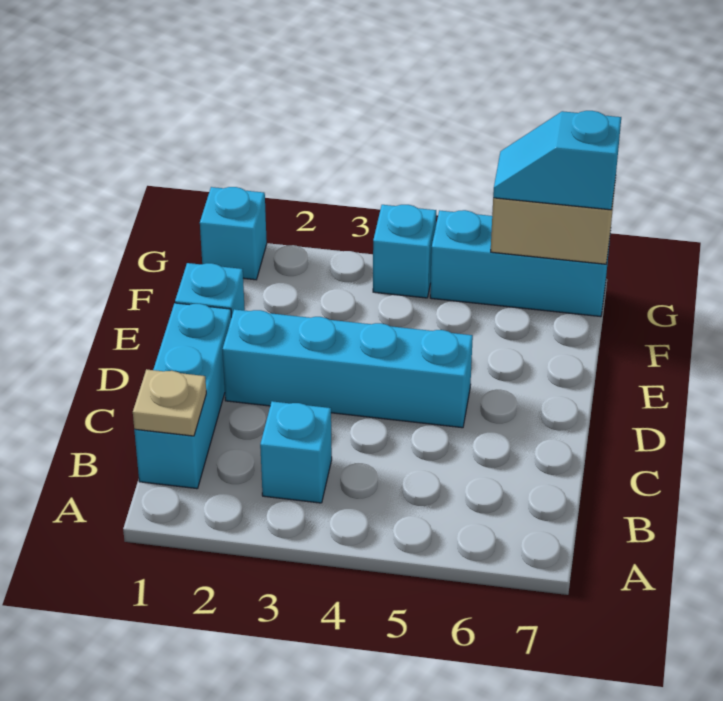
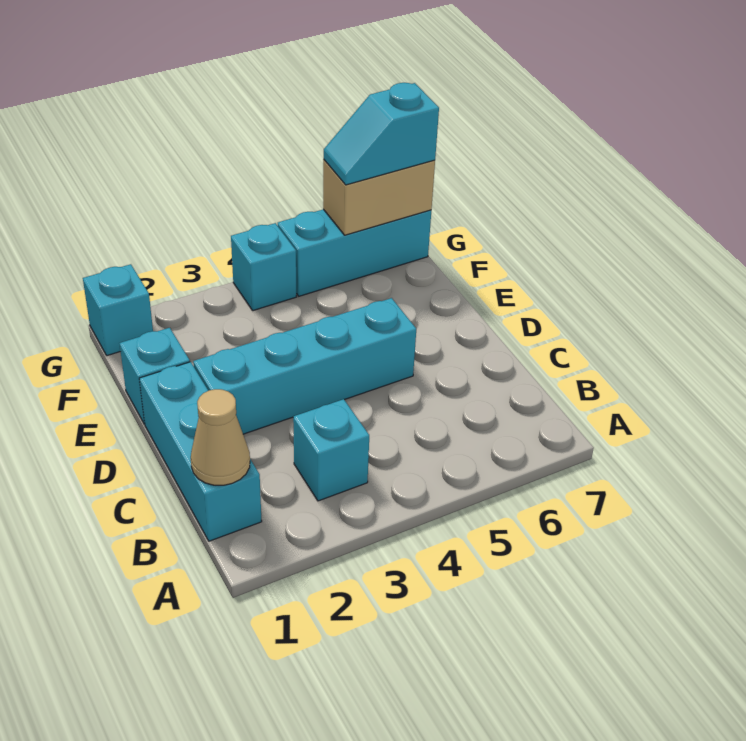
tan plate B1 level 2 -> tan cone B1 level 2

